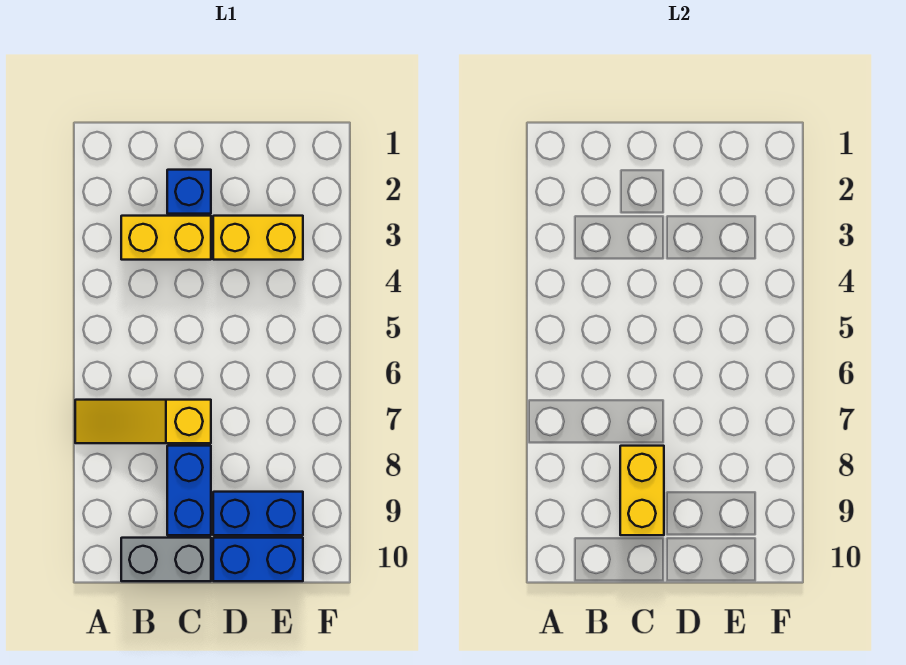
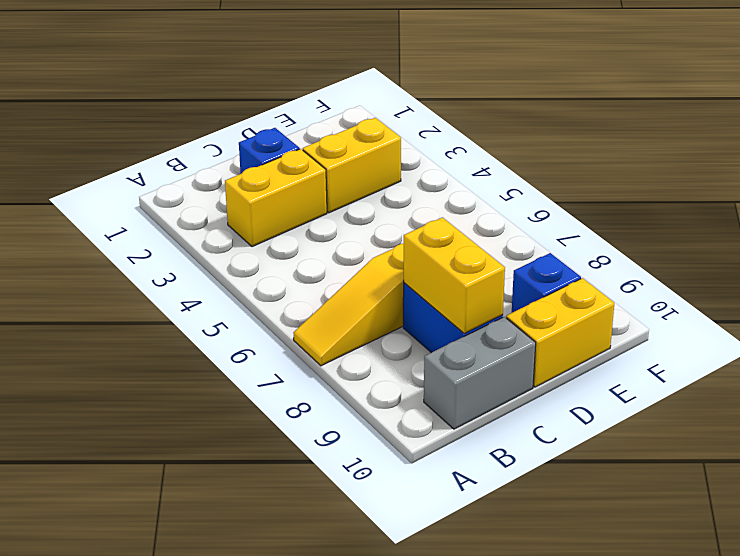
blue brick D9:E9 level 1 -> blue brick E9 level 1
blue brick D10:E10 level 1 -> yellow brick D10:E10 level 1

